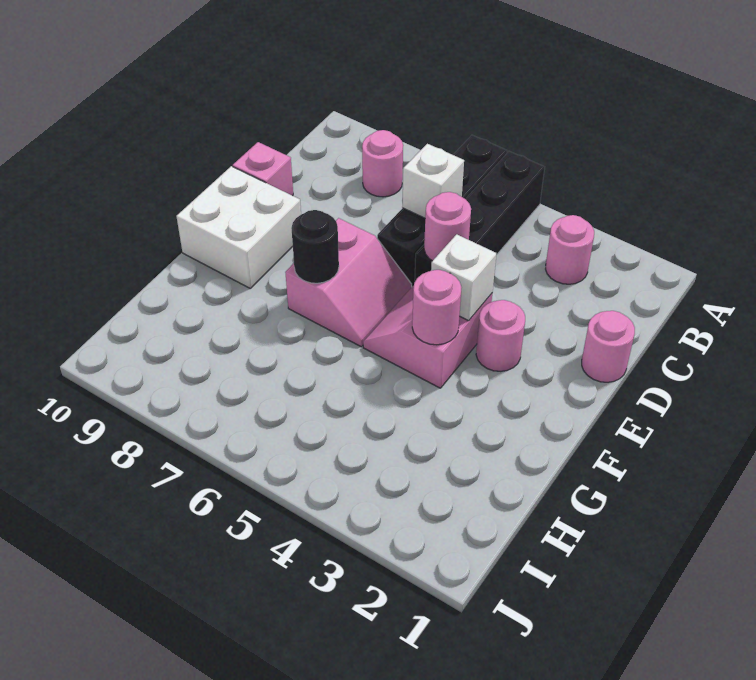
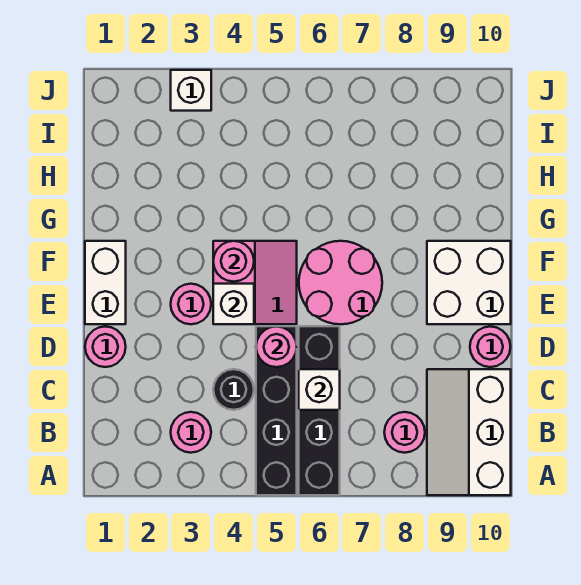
none -> white slope A9:C10 level 1 top 10
pink brick D10 level 1 -> pink round brick D10 level 1
none -> white brick E1:F1 level 1
pink slope E6:F7 level 1 top 7 -> pink round brick E6:F7 level 1
black round brick F7 level 2 -> black round brick C4 level 1
none -> white brick J3 level 1

